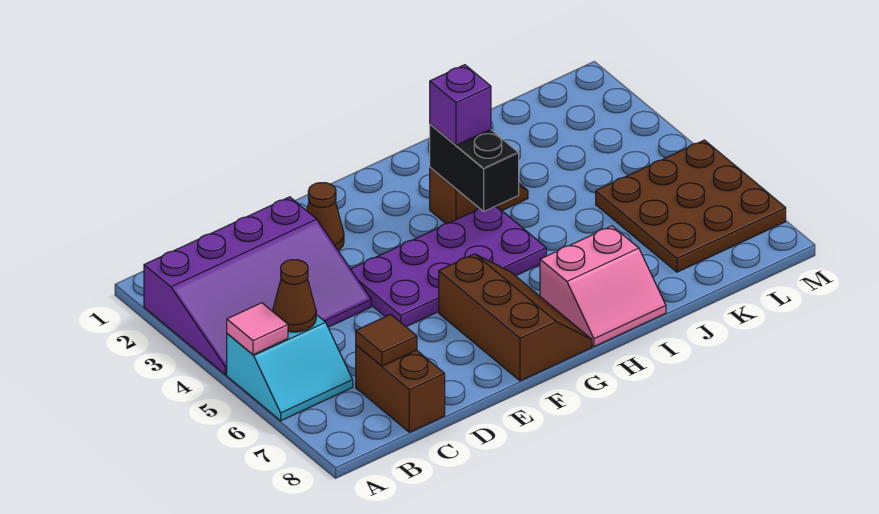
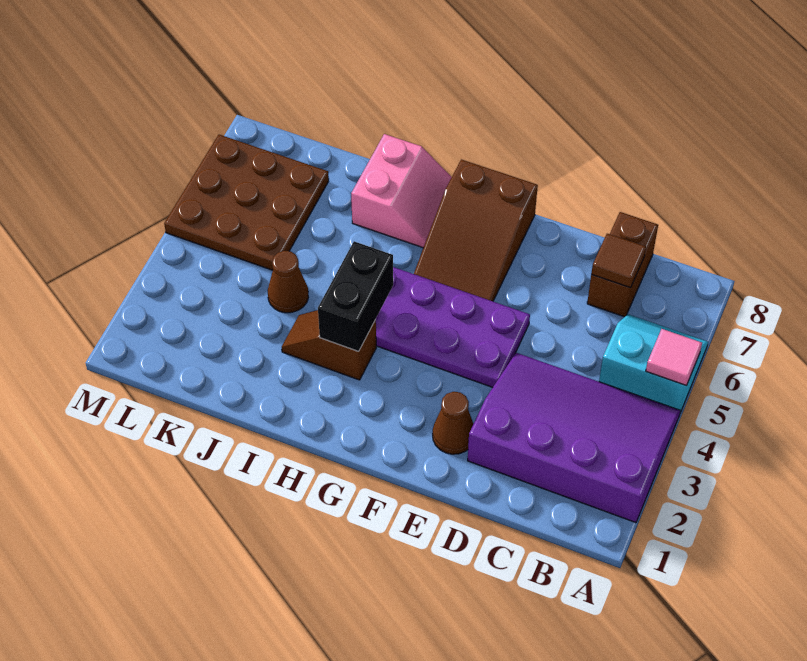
brown cone B5 level 2 -> brown cone J4 level 1
brown slope F6:G8 level 1 top F -> brown slope F6:G8 level 1 top 8
purple brick H3 level 3 -> none
pink slope H7:I8 level 1 top 7 -> pink slope H7:I8 level 1 top I

